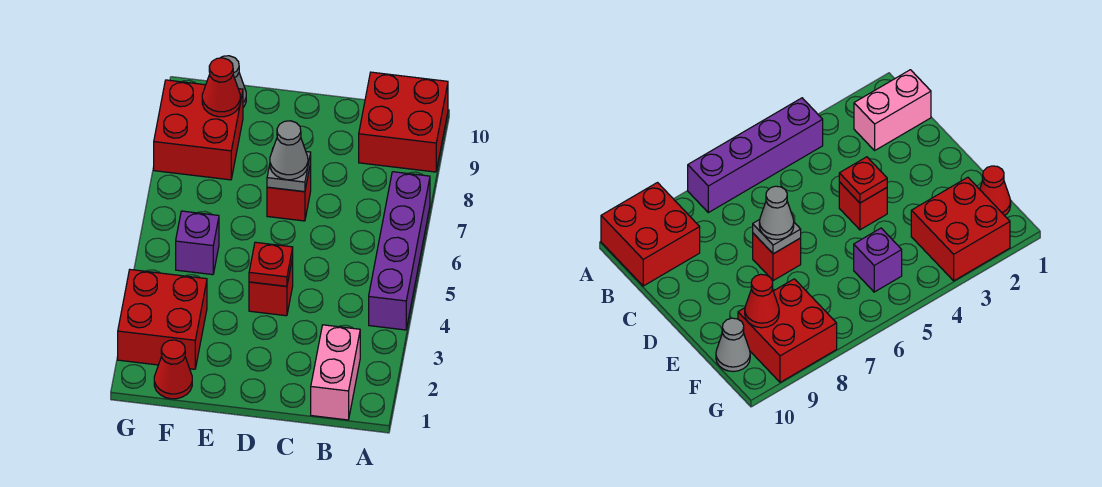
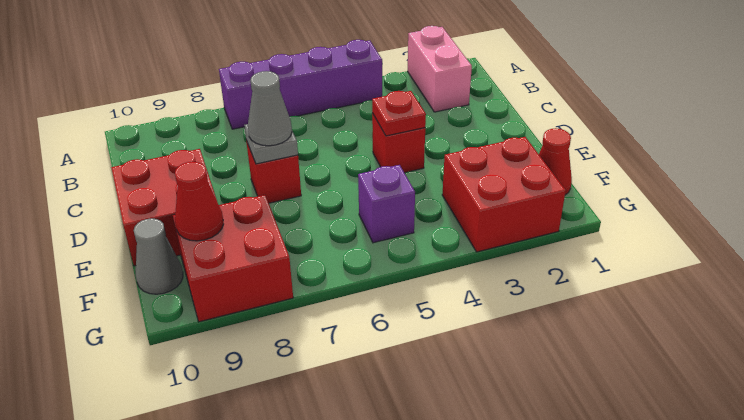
red brick A9:B10 level 1 -> red brick D9:E10 level 1
pink brick B1:B2 level 1 -> pink brick A2:B2 level 1

